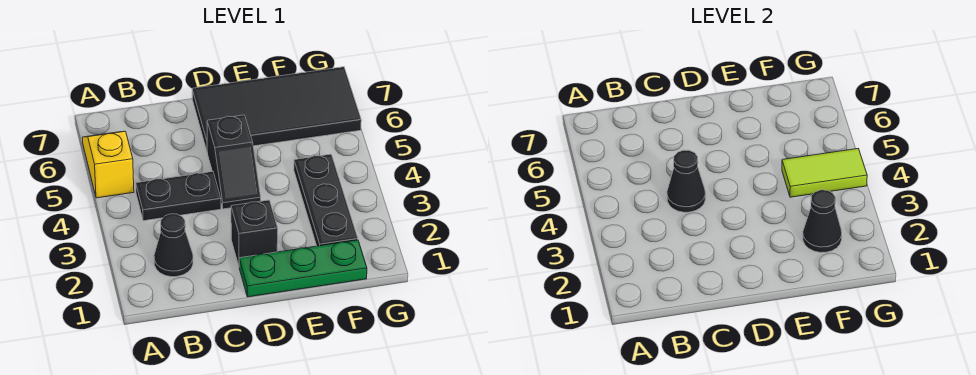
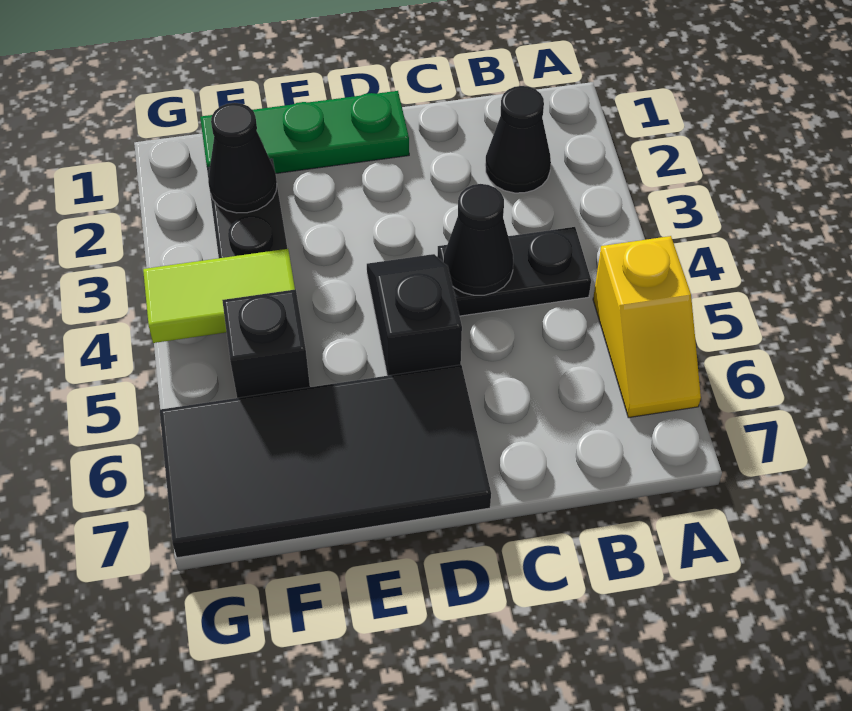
black brick D2 level 1 -> black brick F5 level 1

